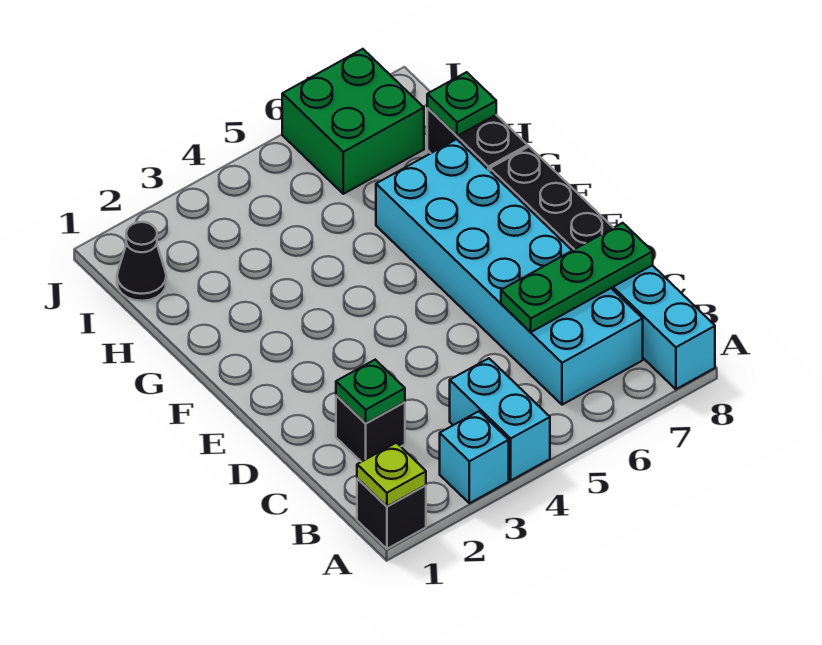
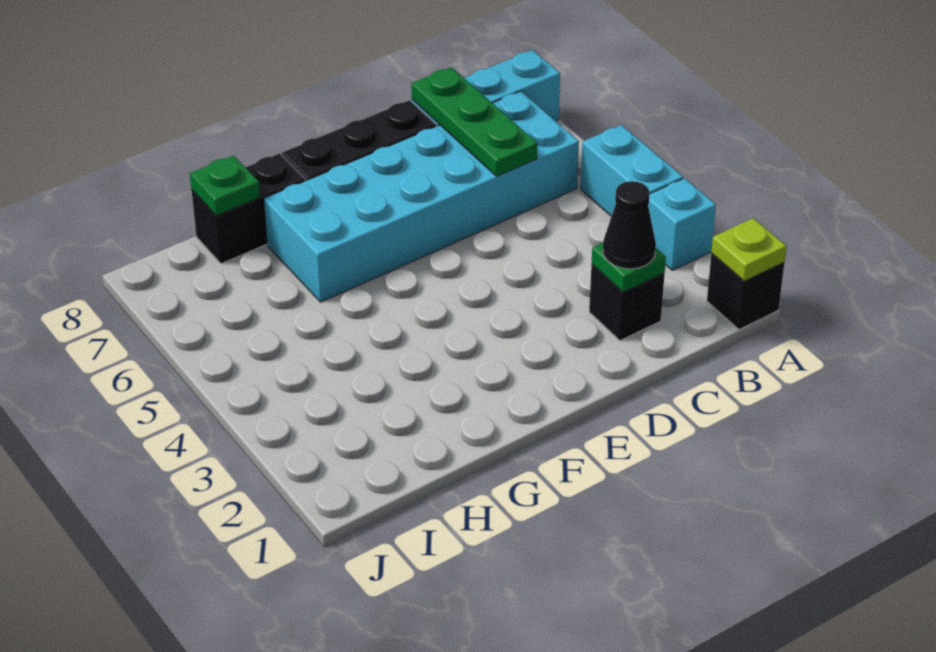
cyan brick A4:B4 level 1 -> cyan brick A4:A5 level 1
black cone I1 level 1 -> black cone C2 level 3
green brick I6:J7 level 1 -> none

